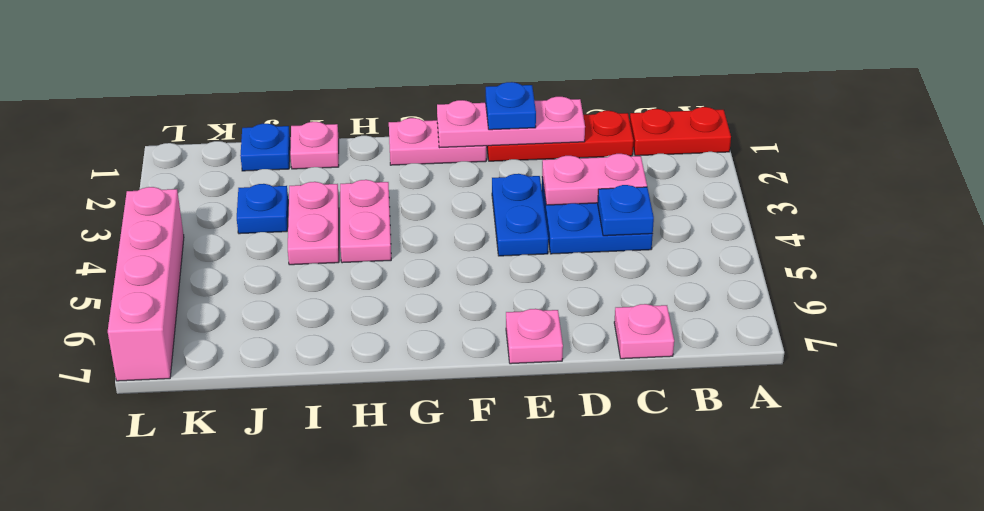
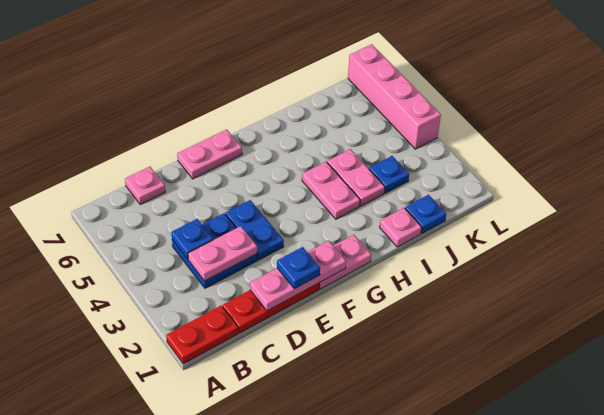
pink plate E7 level 1 -> pink plate E7:F7 level 1

